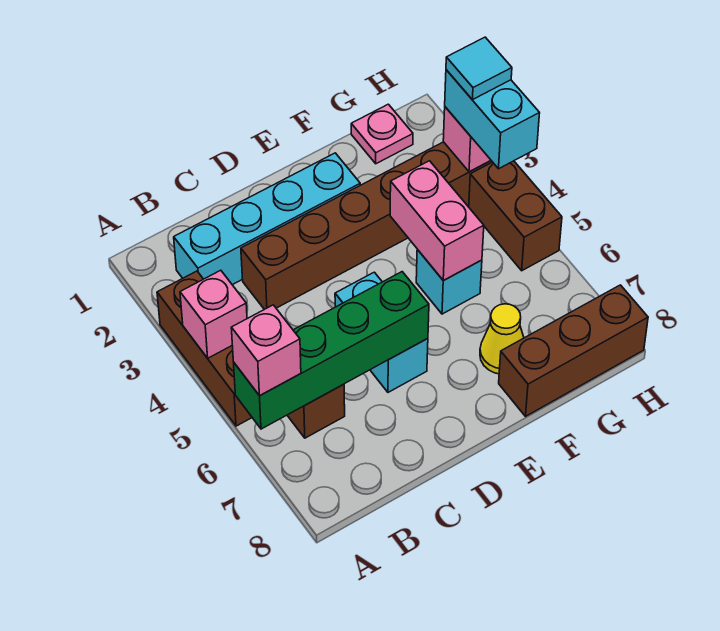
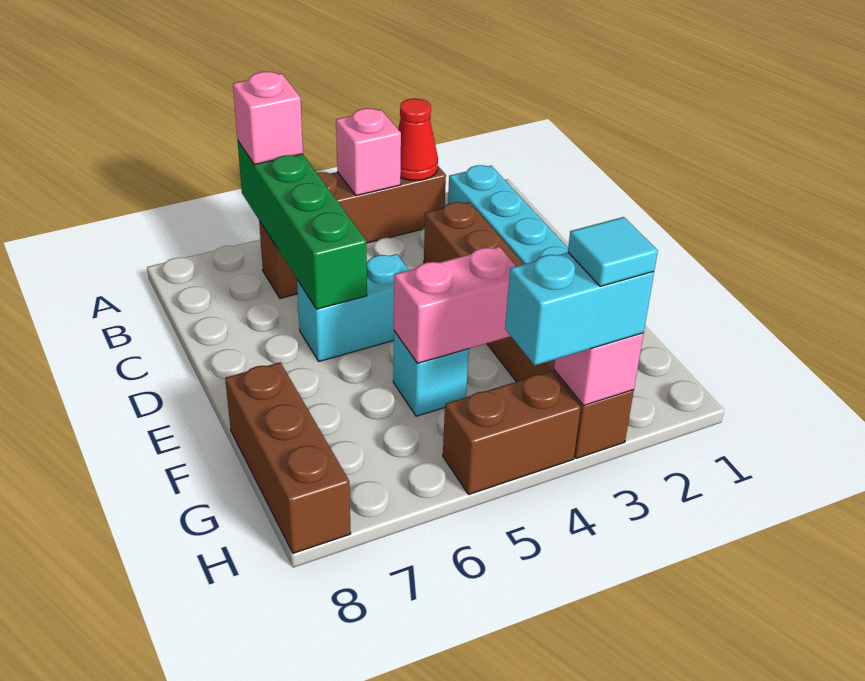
none -> red cone A3 level 2
yellow cone F7 level 1 -> none
pink plate G1 level 1 -> none

